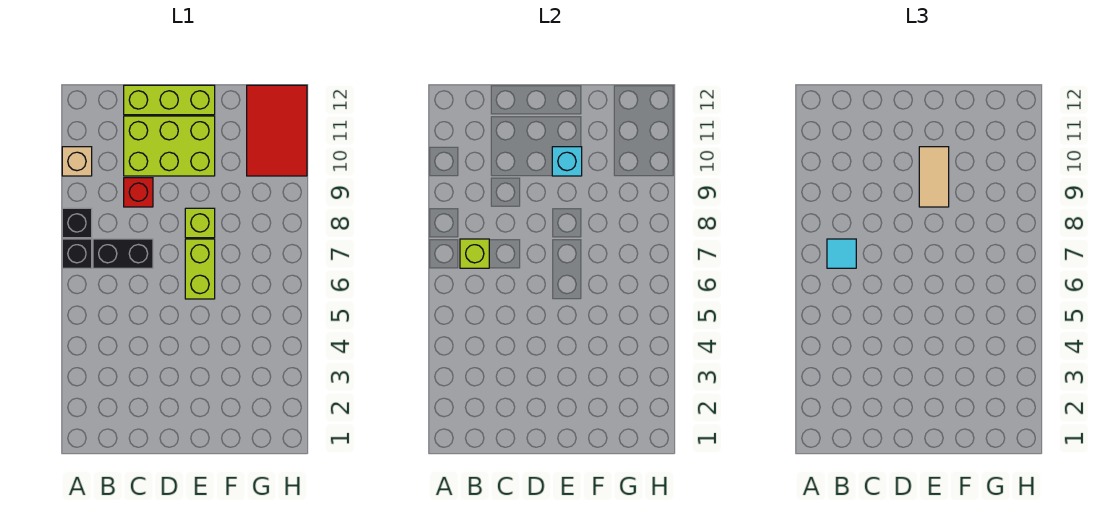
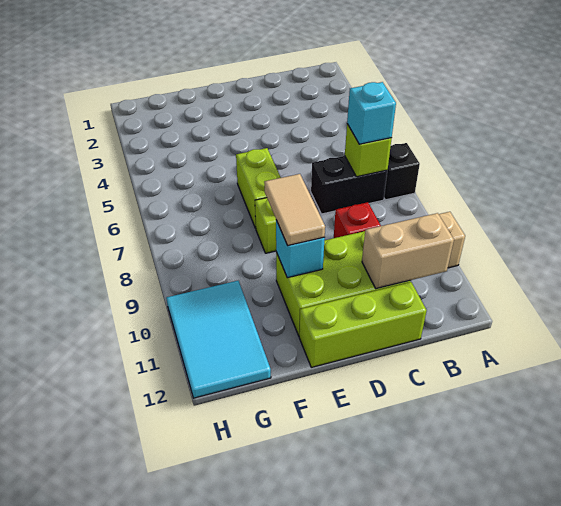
black brick A8 level 1 -> none
cyan tile B7 level 3 -> cyan brick B7 level 3
none -> tan brick B11:C11 level 2
red tile G10:H12 level 1 -> cyan tile G10:H12 level 1

